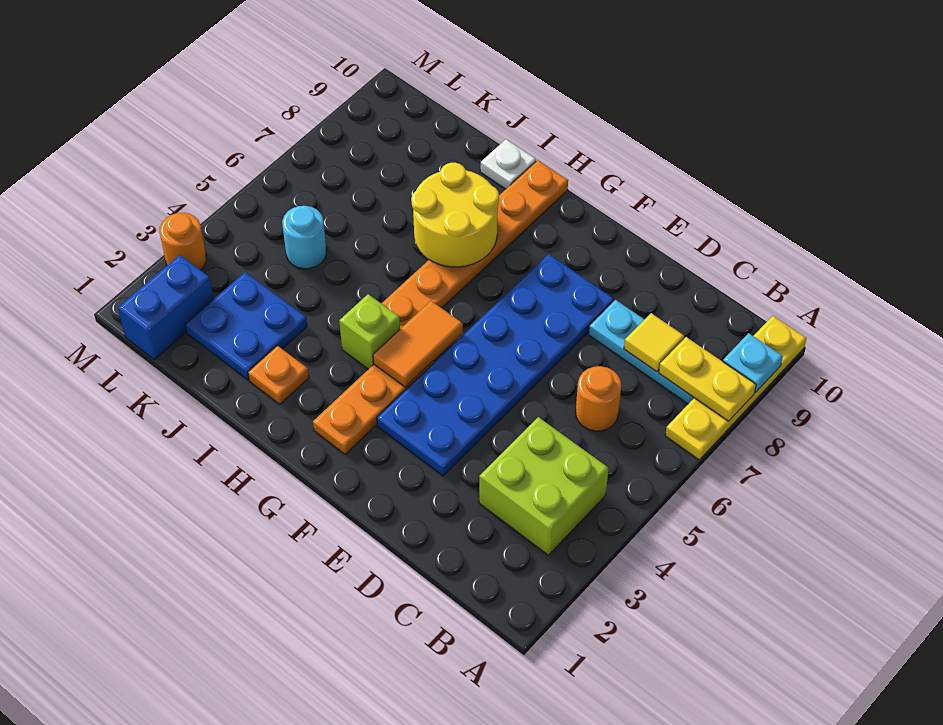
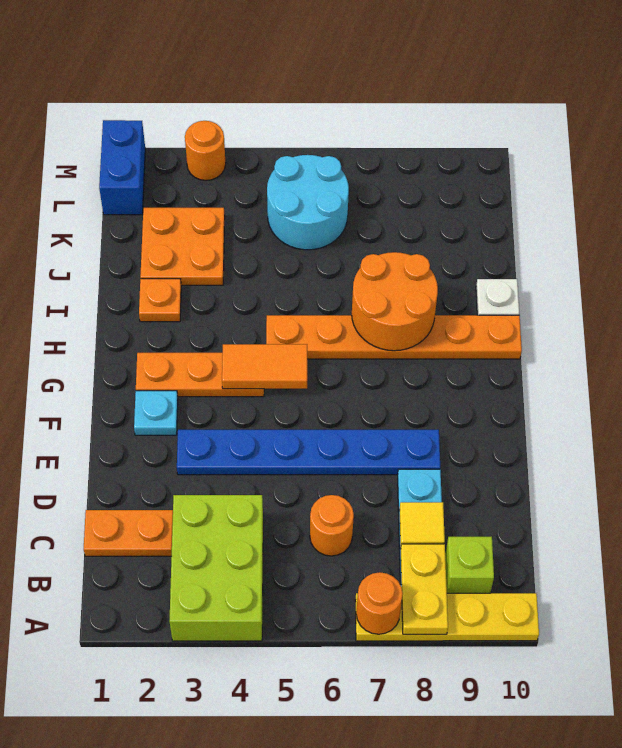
none -> orange round brick A7 level 2
cyan plate A9 level 2 -> cyan plate F2 level 1
lime brick B3:C4 level 1 -> lime brick A3:C4 level 1
none -> orange plate C1:C2 level 1
blue plate E3:F8 level 1 -> blue plate E3:E8 level 1
lime brick H4 level 1 -> lime brick B9 level 1
yellow round brick H7:I8 level 2 -> orange round brick H7:I8 level 2
blue plate J2:K3 level 1 -> orange plate J2:K3 level 1
cyan round brick K5 level 1 -> cyan round brick K5:L6 level 1
blue brick L1:L2 level 1 -> blue brick L1:M1 level 1

